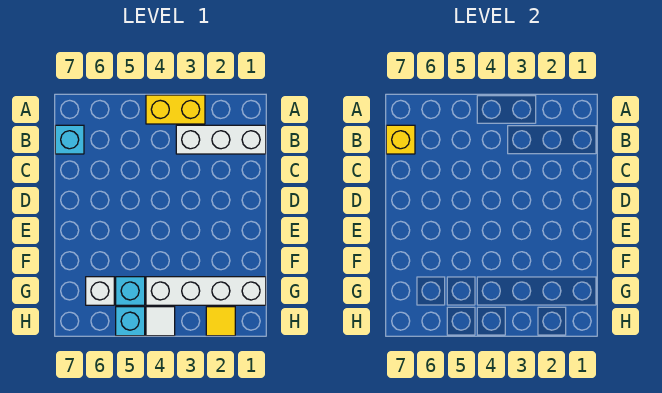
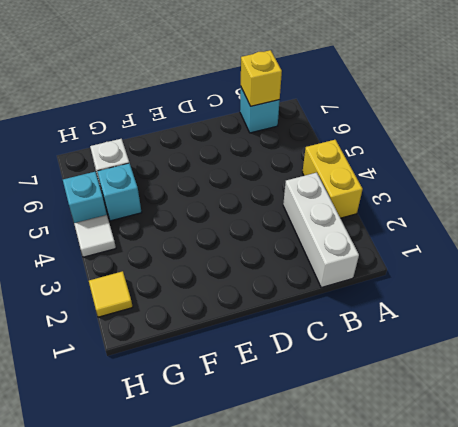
white brick G1:G4 level 1 -> none

